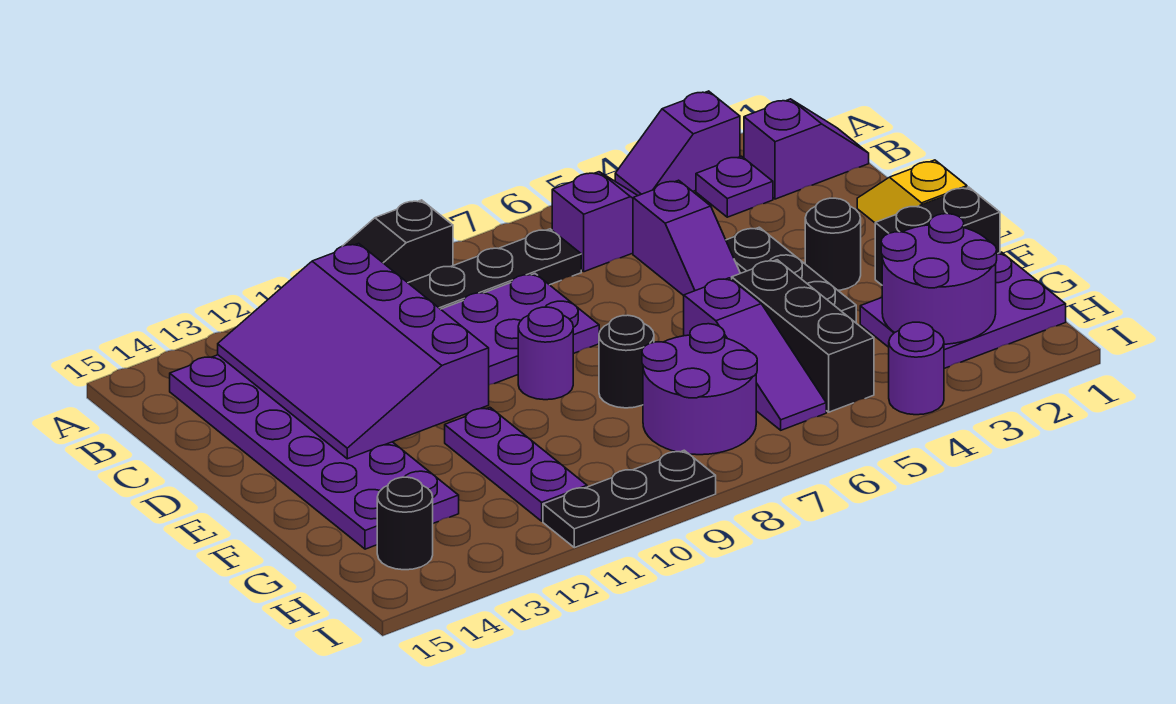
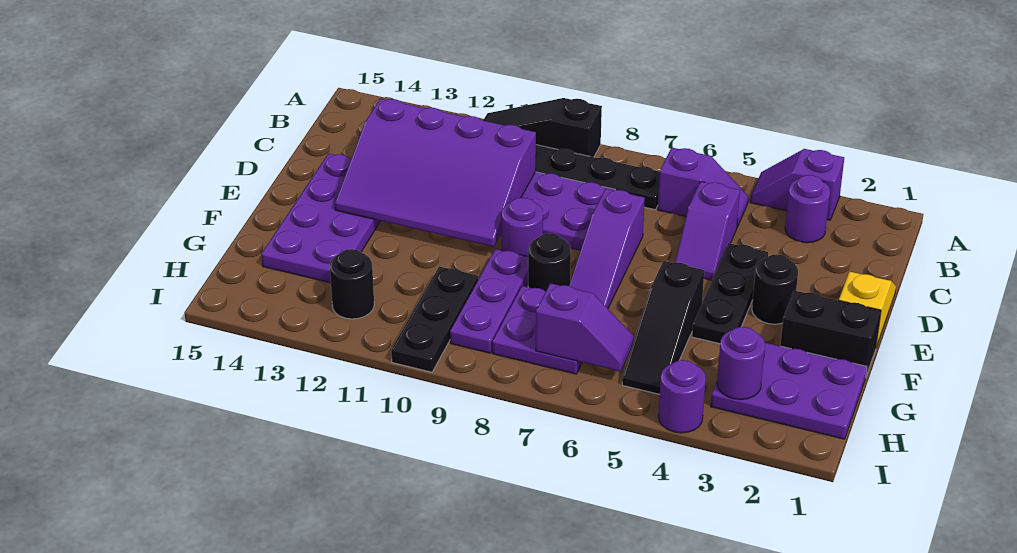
purple slope B1:B2 level 1 top 2 -> purple slope H6:H7 level 2 top 7
purple plate B3 level 1 -> purple round brick B3 level 1
purple slope B11:E13 level 2 top 11 -> purple slope C10:E13 level 2 top C
purple plate B13:G14 level 1 -> purple plate D13:G14 level 1
black brick F5:H5 level 1 -> black slope F5:H5 level 1 top F
purple slope F6:H6 level 1 top F -> purple slope D7:F7 level 1 top D
purple plate F11:H11 level 1 -> purple plate F9:H9 level 1
purple round brick G2:H3 level 2 -> purple round brick H3 level 2
purple round brick G7:H8 level 1 -> purple plate G7:H8 level 1
black round brick H14 level 1 -> black round brick H12 level 1
black plate I9:I11 level 1 -> black plate G10:I10 level 1

